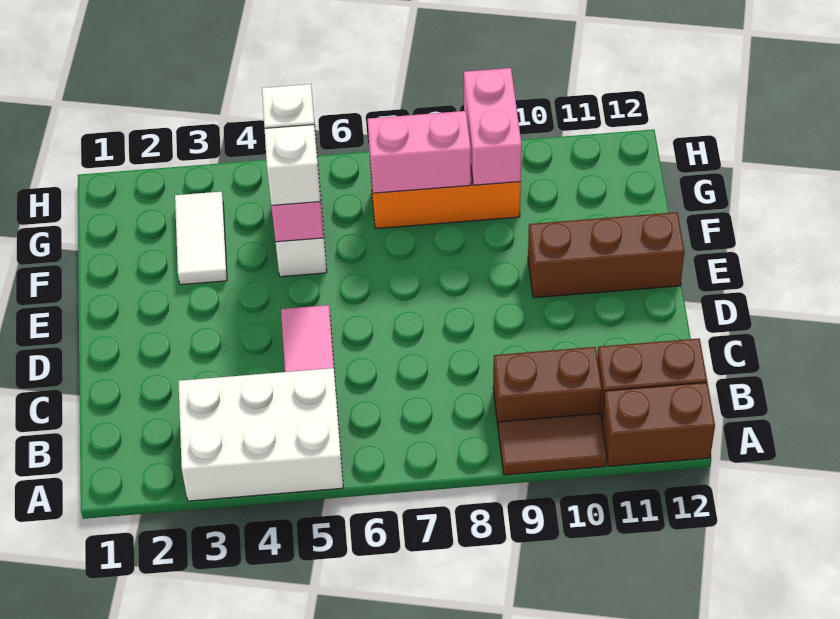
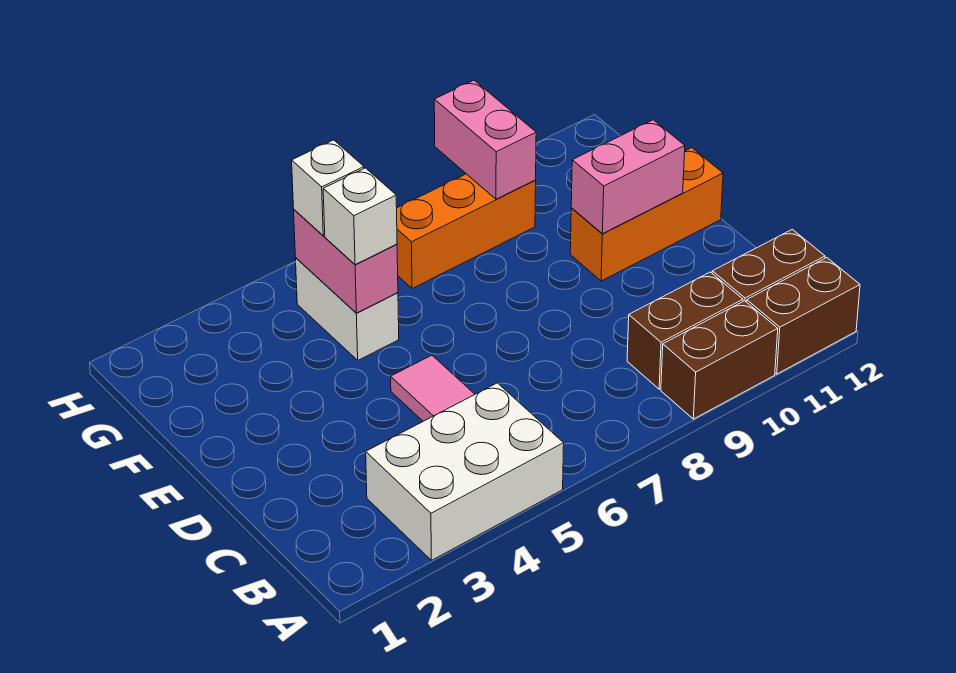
brown tile A9:A10 level 1 -> brown brick A9:A10 level 1
brown brick E10:E12 level 1 -> orange brick E10:E12 level 1
white tile F3:G3 level 1 -> none
pink brick G7:G8 level 2 -> pink brick E10:E11 level 2

